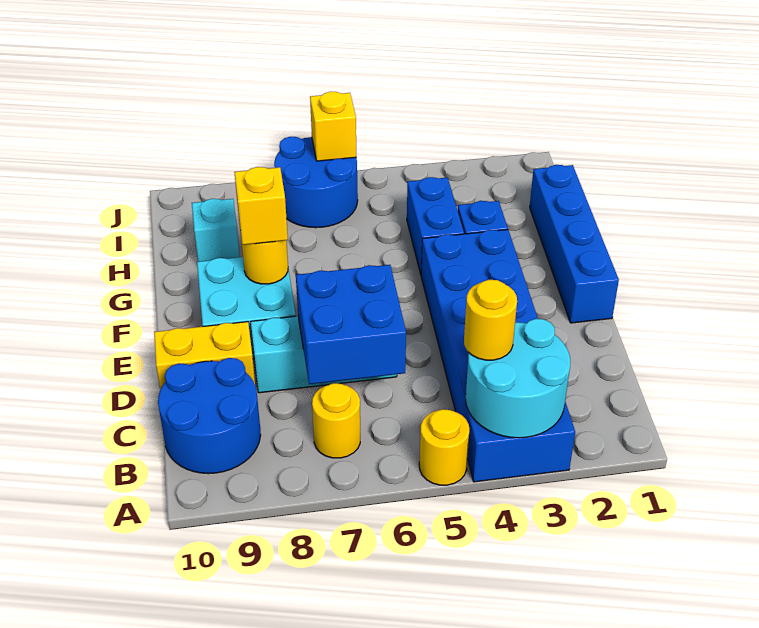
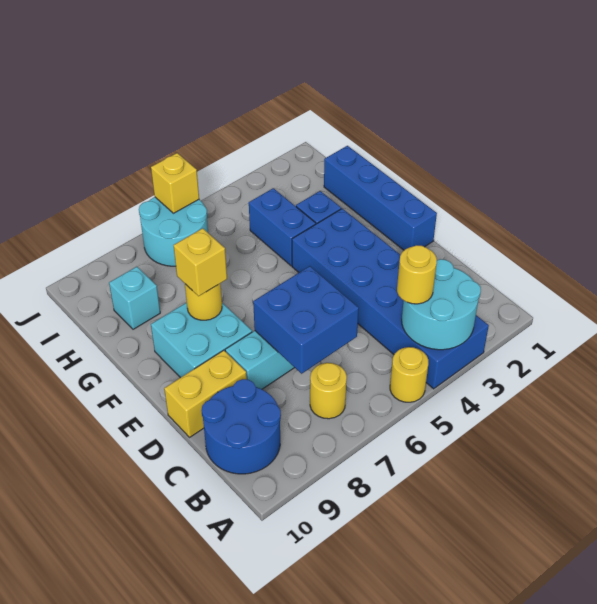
blue round brick I6:J7 level 1 -> cyan round brick I6:J7 level 1

